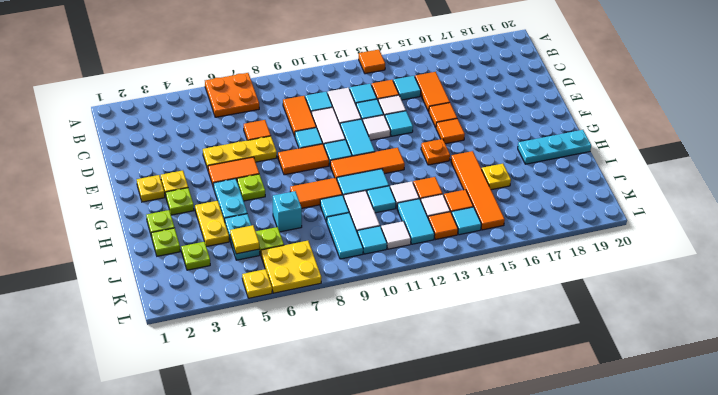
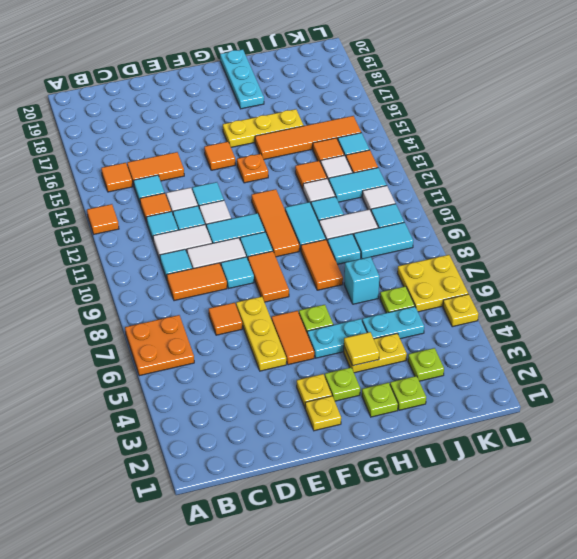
orange tile E15 level 1 -> orange tile B15 level 1
yellow plate I16 level 1 -> yellow plate G16:I16 level 1
yellow tile J5 level 2 -> yellow tile H4 level 2

